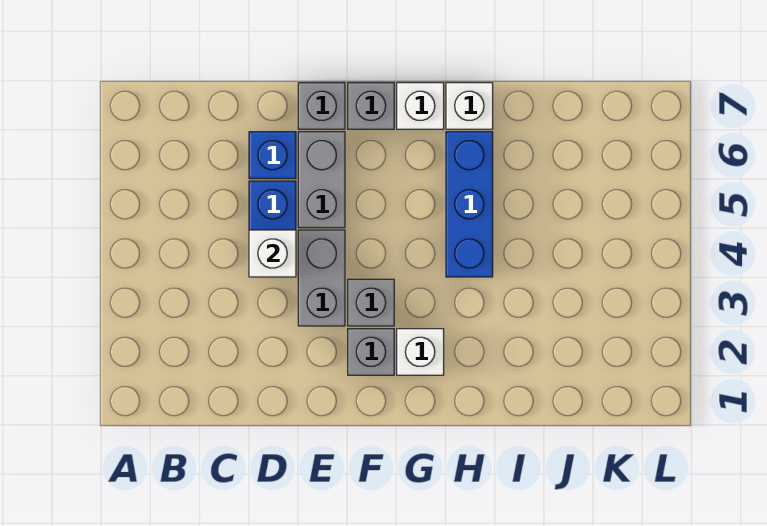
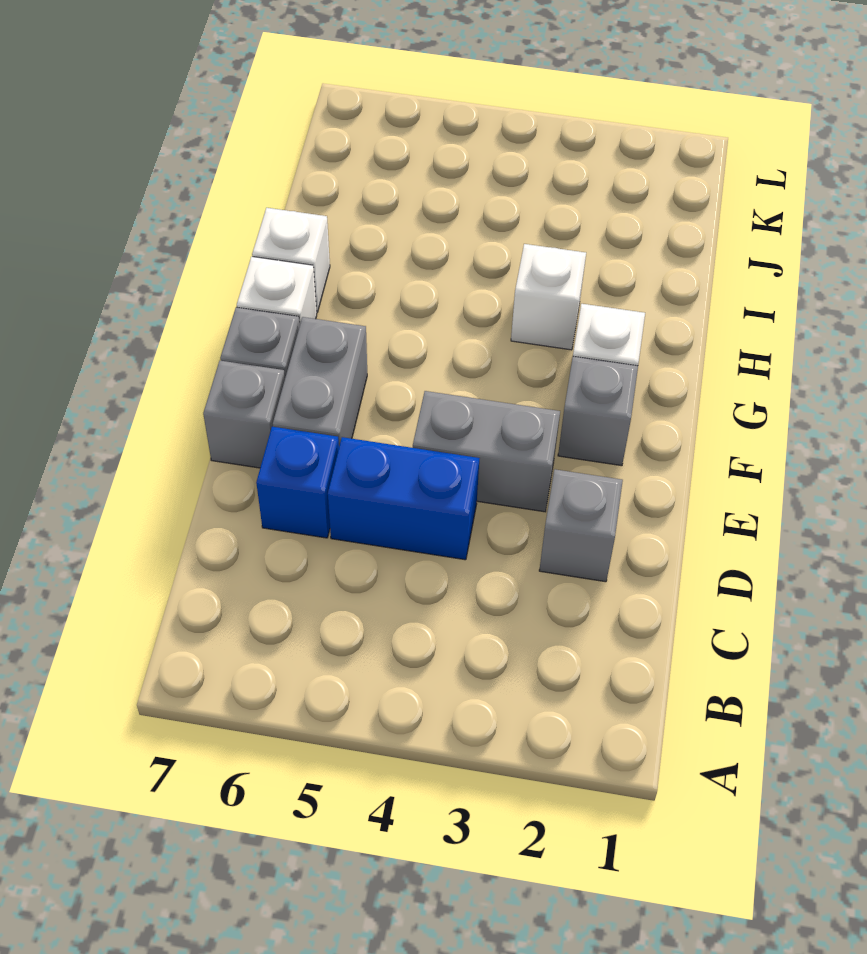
white brick D4 level 2 -> white brick H3 level 1
grey brick E5:E6 level 1 -> grey brick E6:F6 level 1
grey brick F3 level 1 -> grey brick D2 level 1
blue brick H4:H6 level 1 -> none

